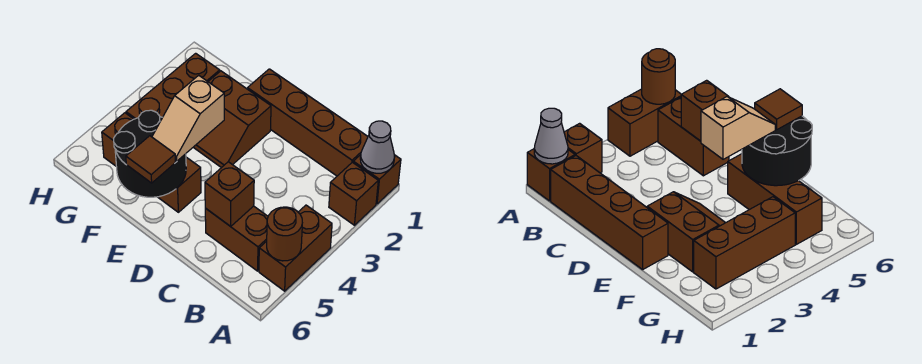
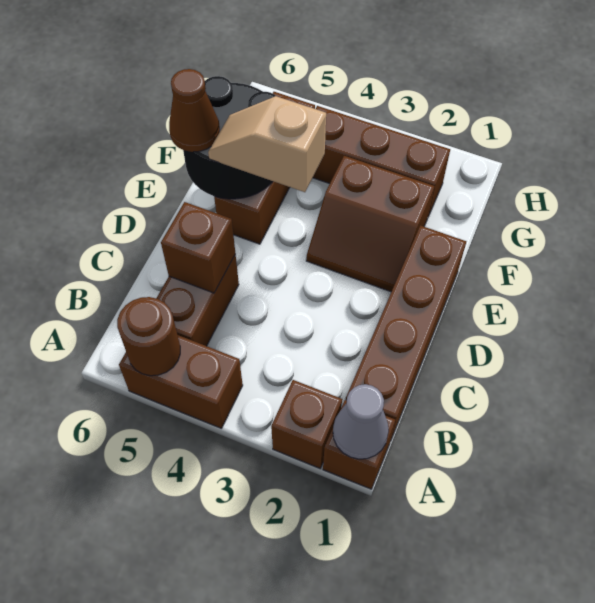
brown slope E2:F3 level 1 top 2 -> brown slope E2:F3 level 1 top F
brown tile E6 level 3 -> brown cone E6 level 3

